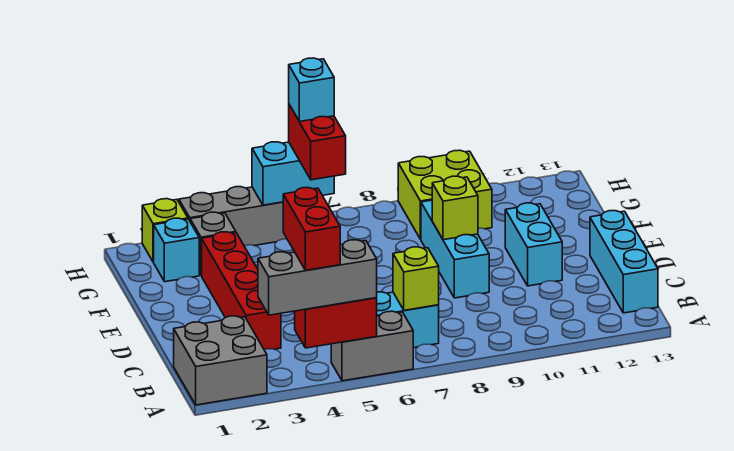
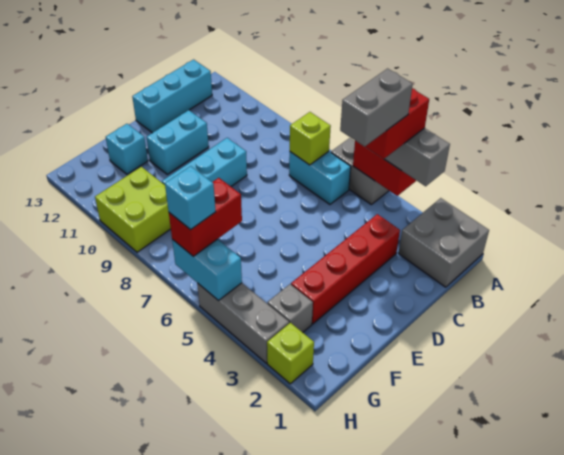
none -> grey brick B4:C4 level 5
lime brick E9 level 2 -> none
cyan brick G2 level 1 -> cyan brick F12 level 1

